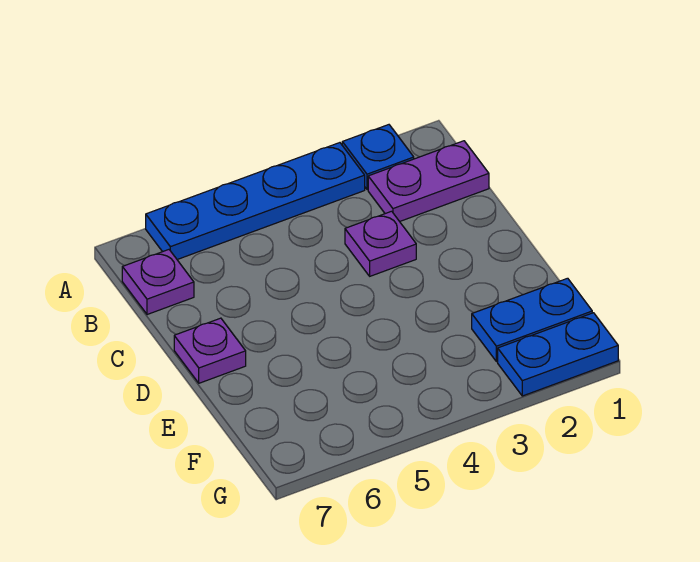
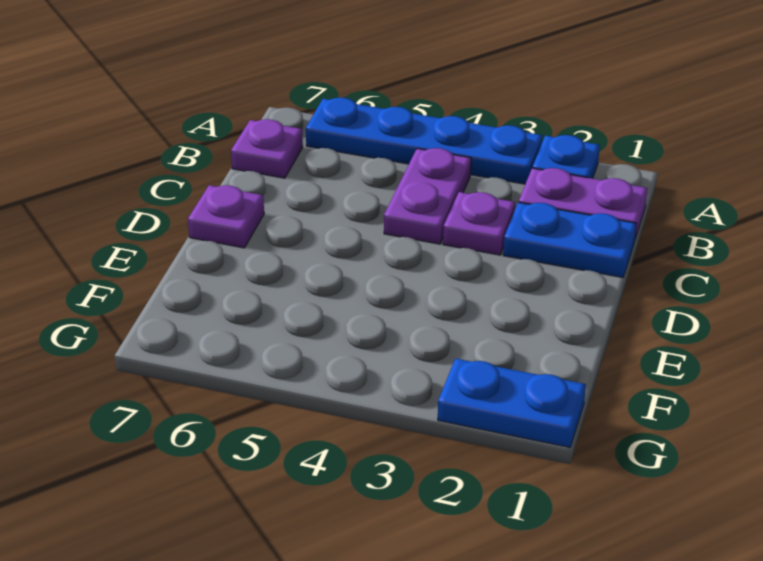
none -> purple plate B4:C4 level 1
blue plate F1:F2 level 1 -> blue plate C1:C2 level 1

